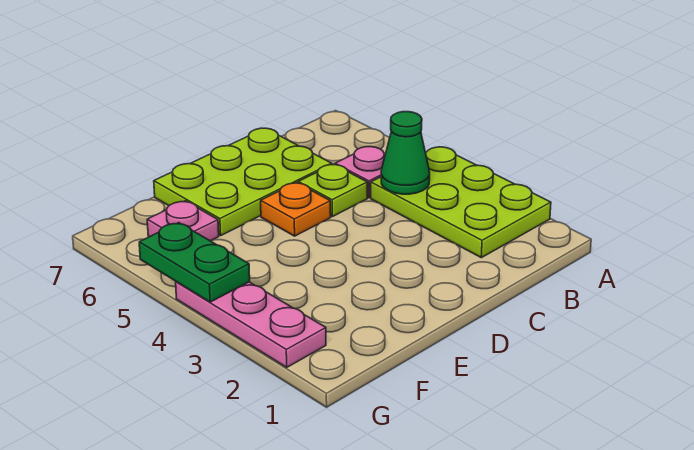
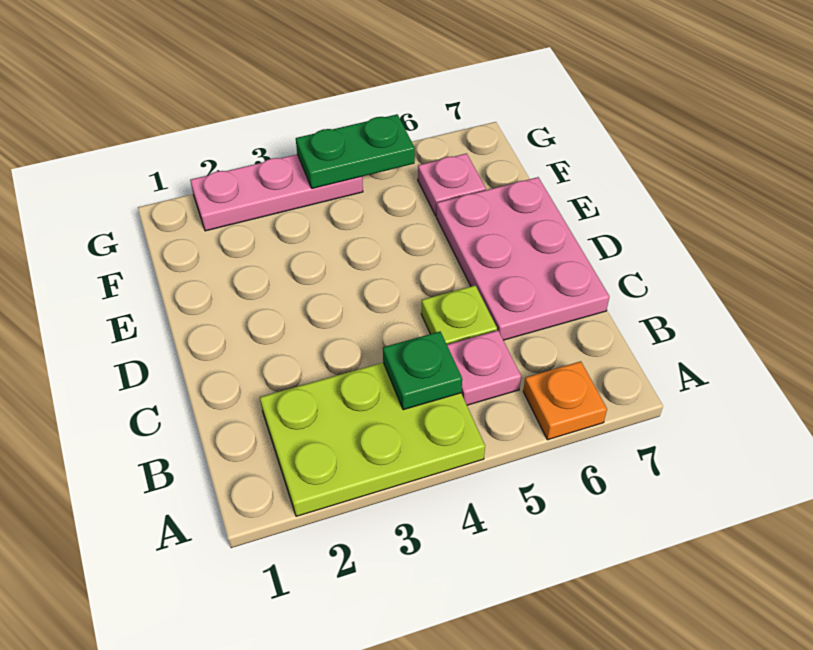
green cone B4 level 2 -> green plate B4 level 2
lime plate C6:E7 level 1 -> pink plate C6:E7 level 1
orange plate D5 level 1 -> orange plate A6 level 1

